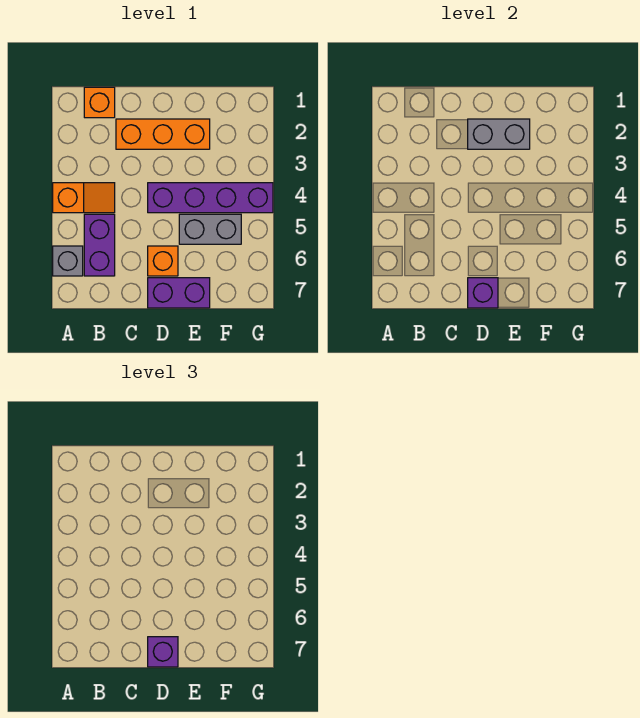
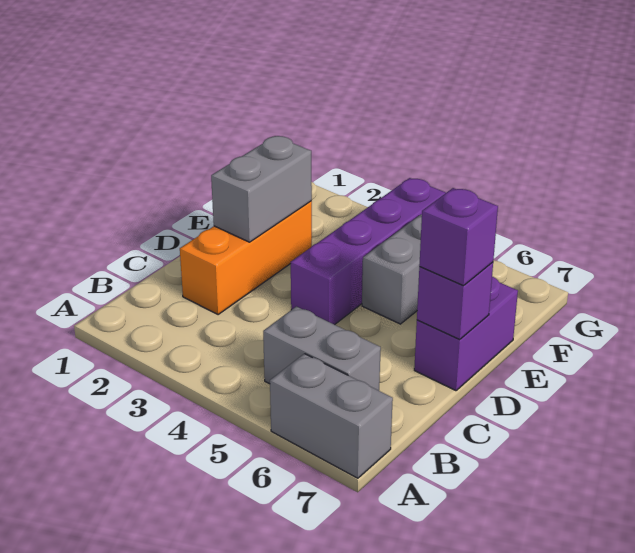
orange slope A4:B4 level 1 top A -> none
grey brick A6 level 1 -> grey brick A6:A7 level 1
orange brick B1 level 1 -> none
purple brick B5:B6 level 1 -> grey brick B5:B6 level 1
orange brick D6 level 1 -> none

